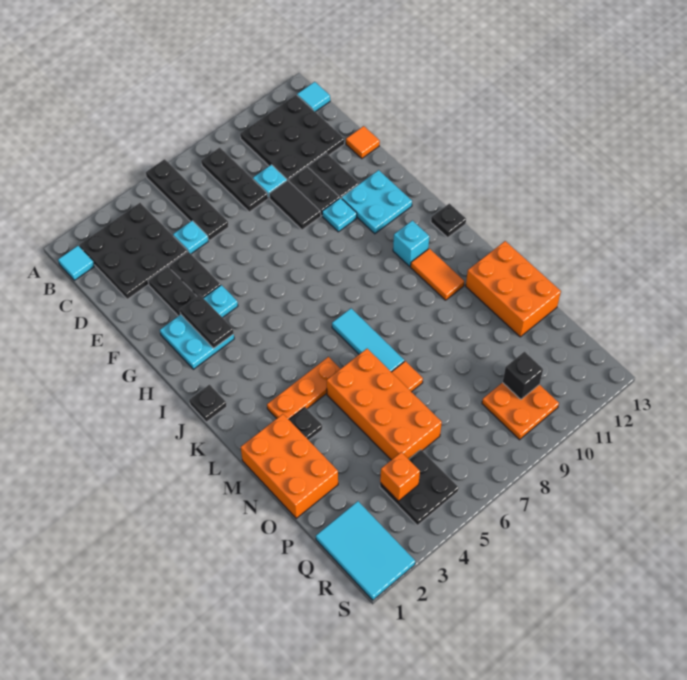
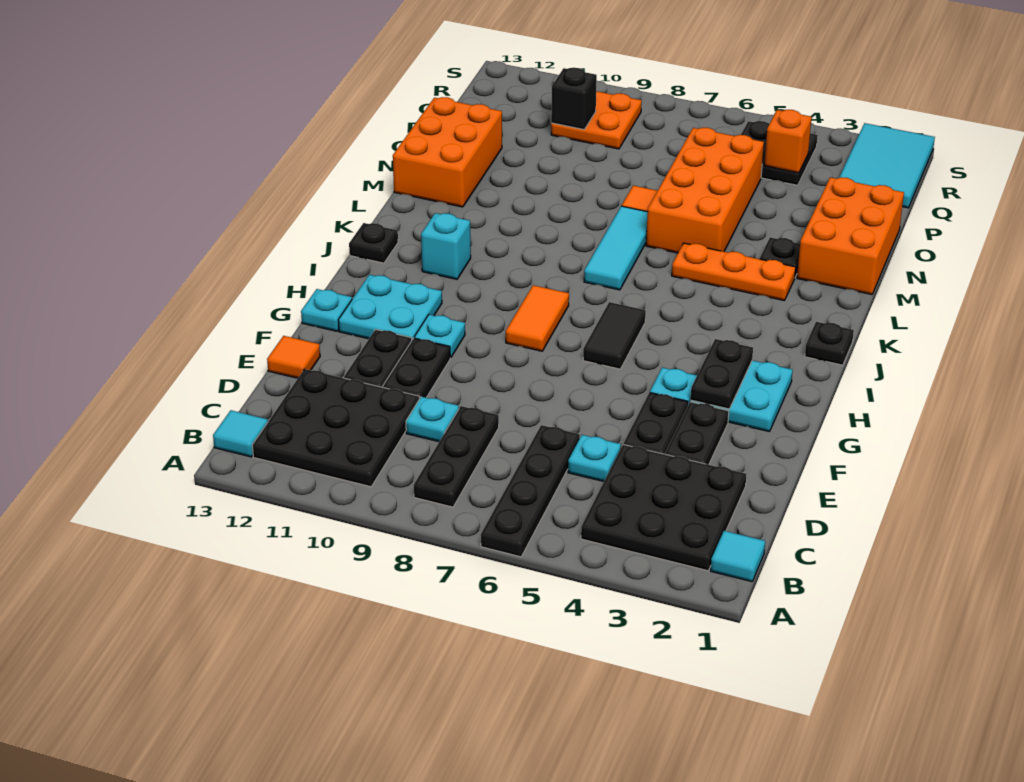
black tile E9:F9 level 1 -> black tile H6:I6 level 1
none -> cyan plate G13 level 1
orange tile K11:L11 level 1 -> orange tile H8:I8 level 1

